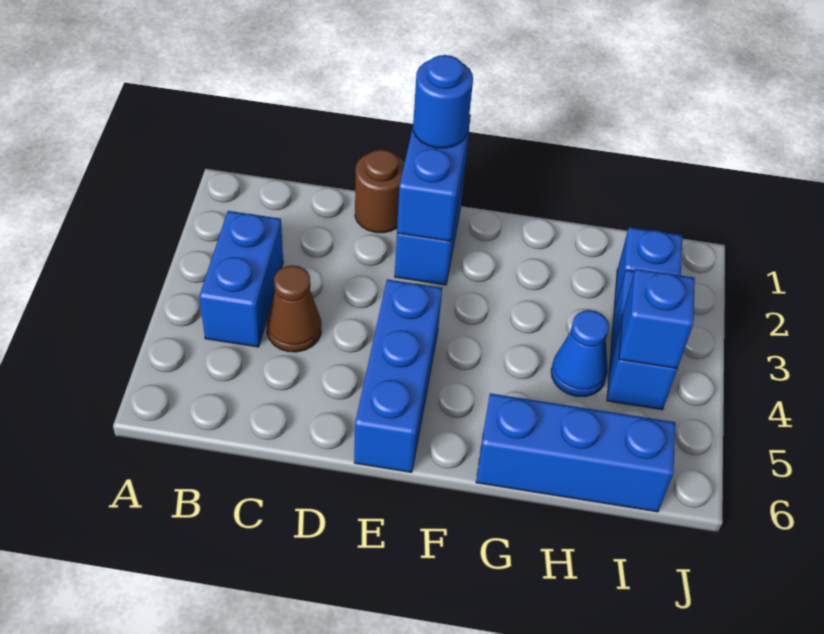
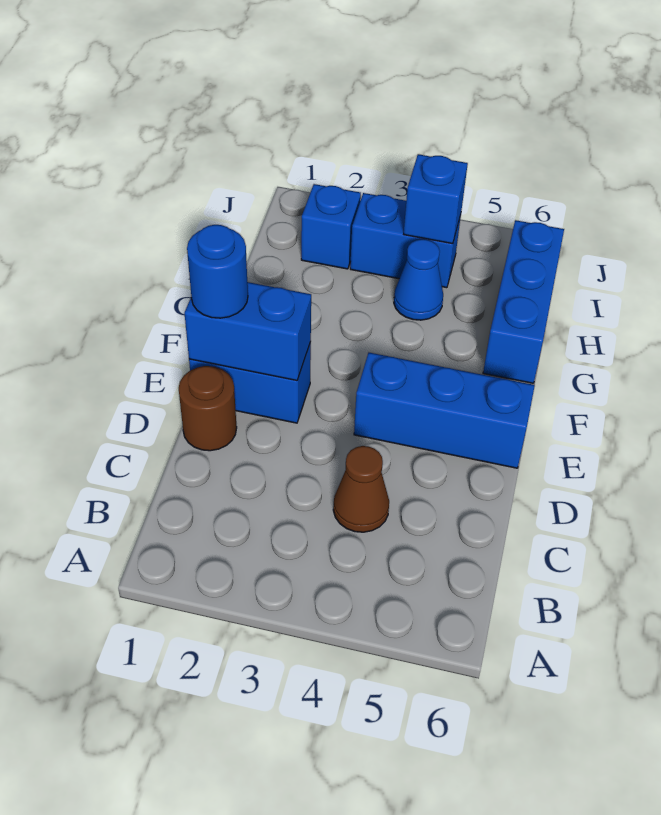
blue brick B3:B4 level 1 -> none

